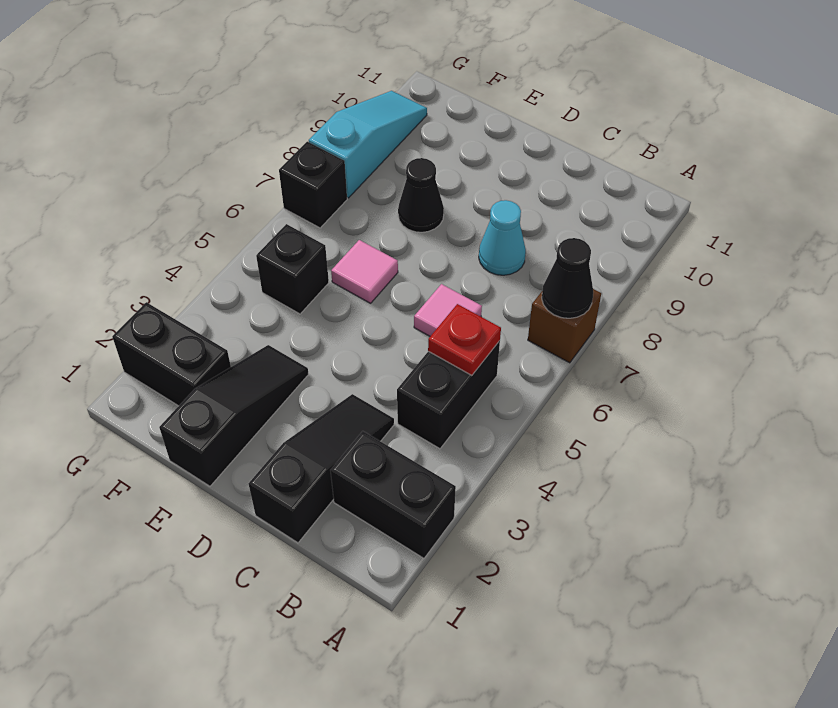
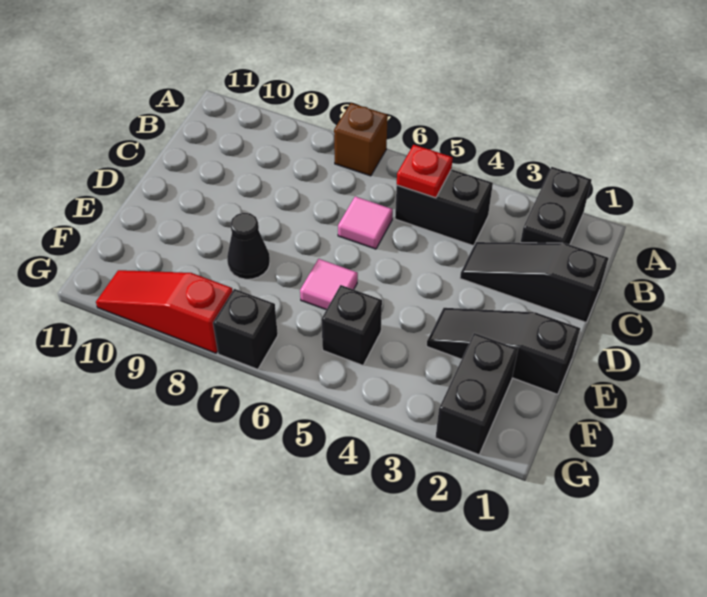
black cone A7 level 2 -> none
cyan cone C8 level 1 -> none
cyan slope G8:G10 level 1 top 8 -> red slope G8:G10 level 1 top 8

